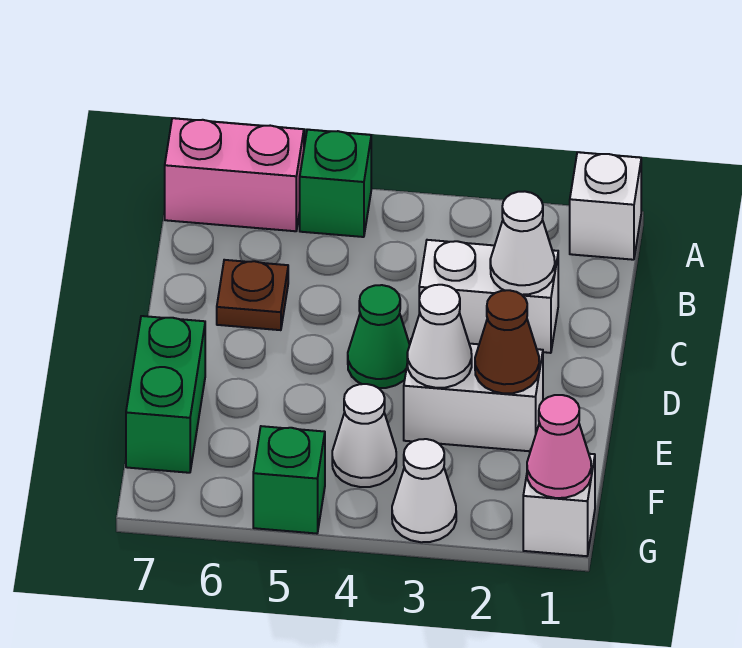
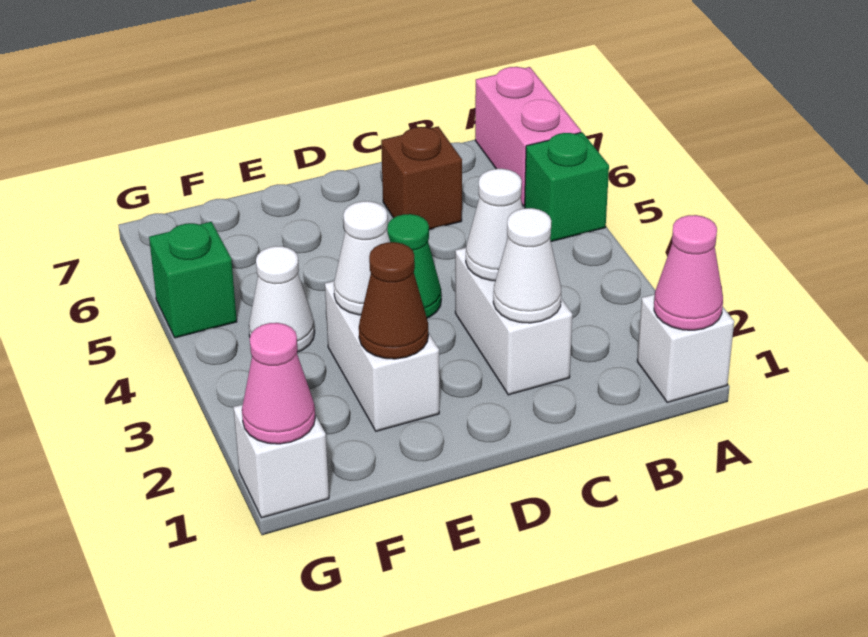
none -> pink cone A1 level 2
brown plate C6 level 1 -> brown brick C6 level 1
green brick E7:F7 level 1 -> none
white cone G3 level 1 -> white cone C3 level 2

